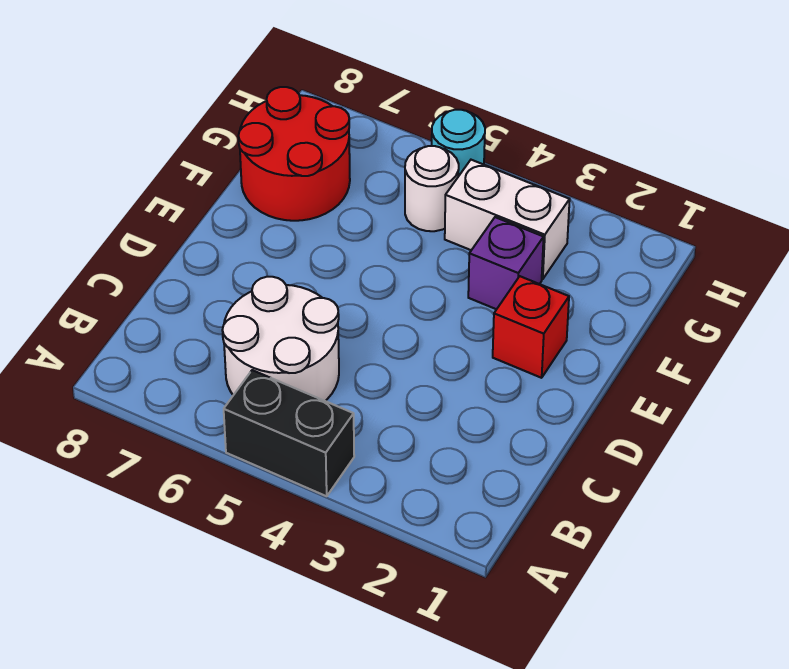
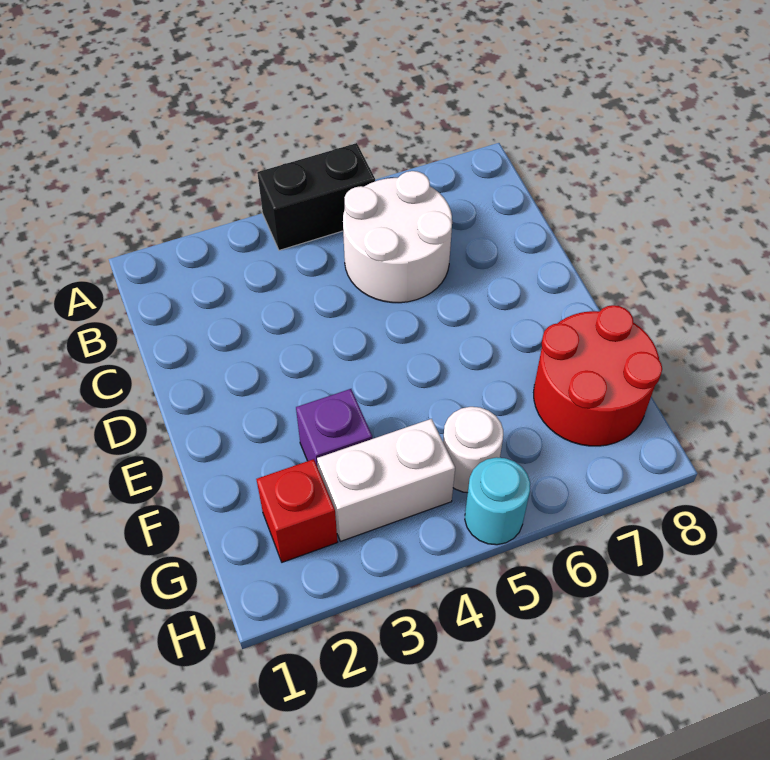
red brick E2 level 1 -> red brick G2 level 1

